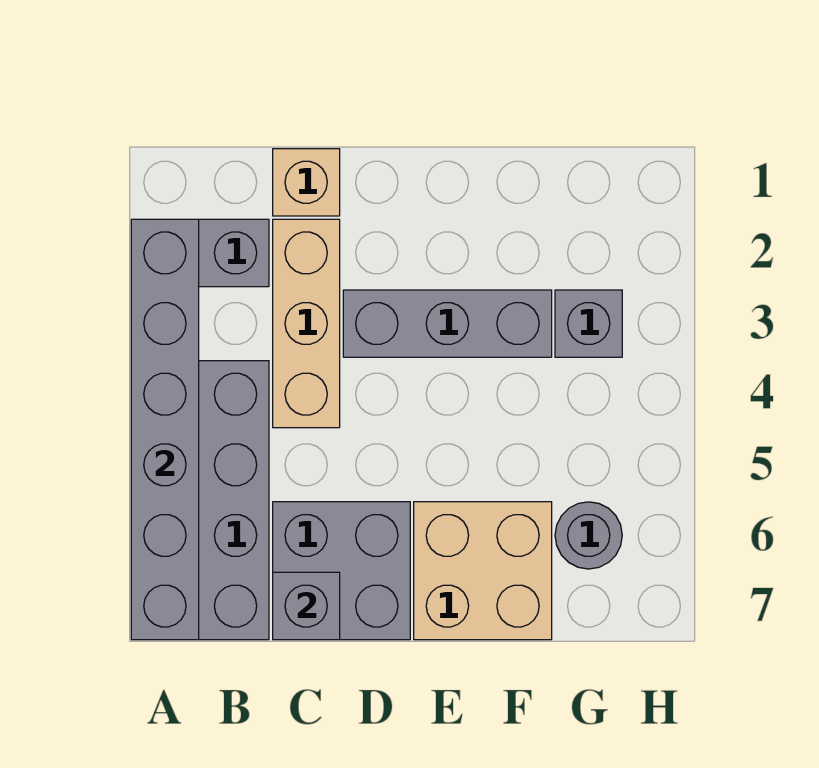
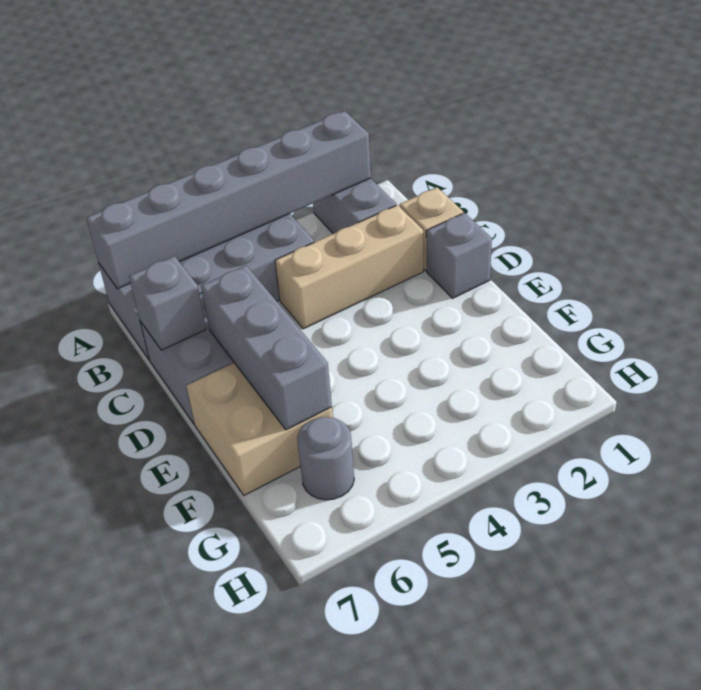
grey brick D3:F3 level 1 -> grey brick D6:F6 level 2
grey brick G3 level 1 -> grey brick D1 level 1

